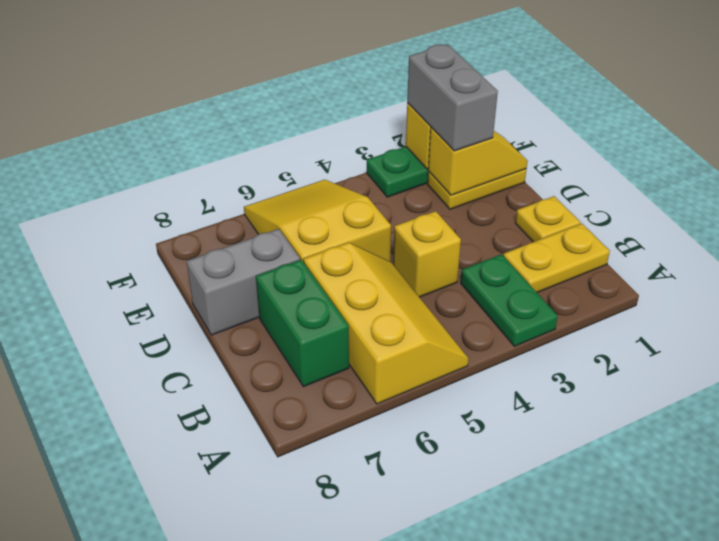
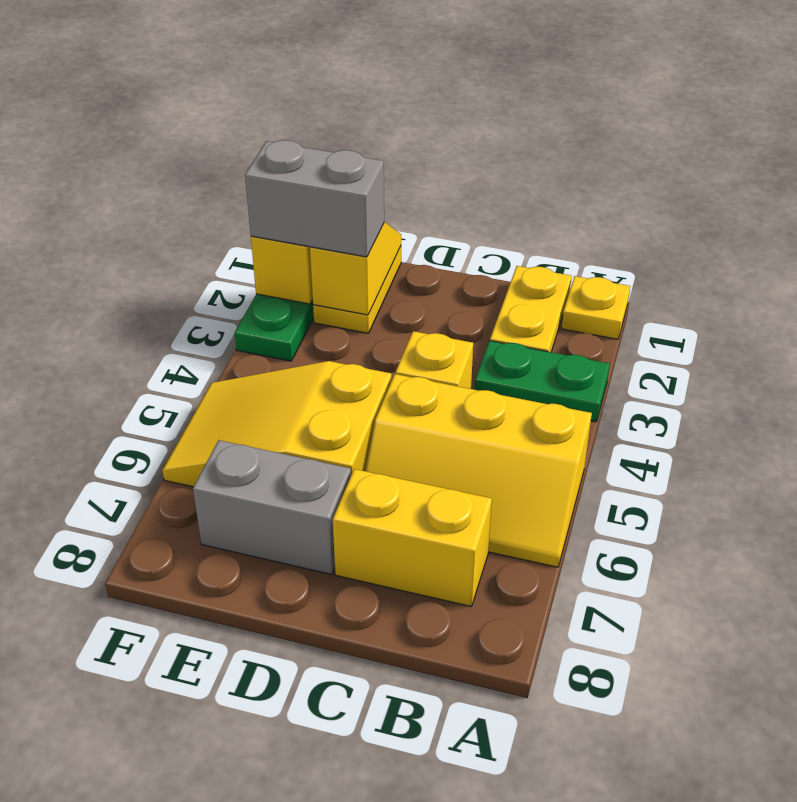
yellow slope A5:C6 level 1 top 6 -> yellow slope A5:C6 level 1 top 5
green brick B7:C7 level 1 -> yellow brick B7:C7 level 1
yellow plate C1 level 1 -> yellow plate A1 level 1
grey brick D7:D8 level 1 -> grey brick D7:E7 level 1

